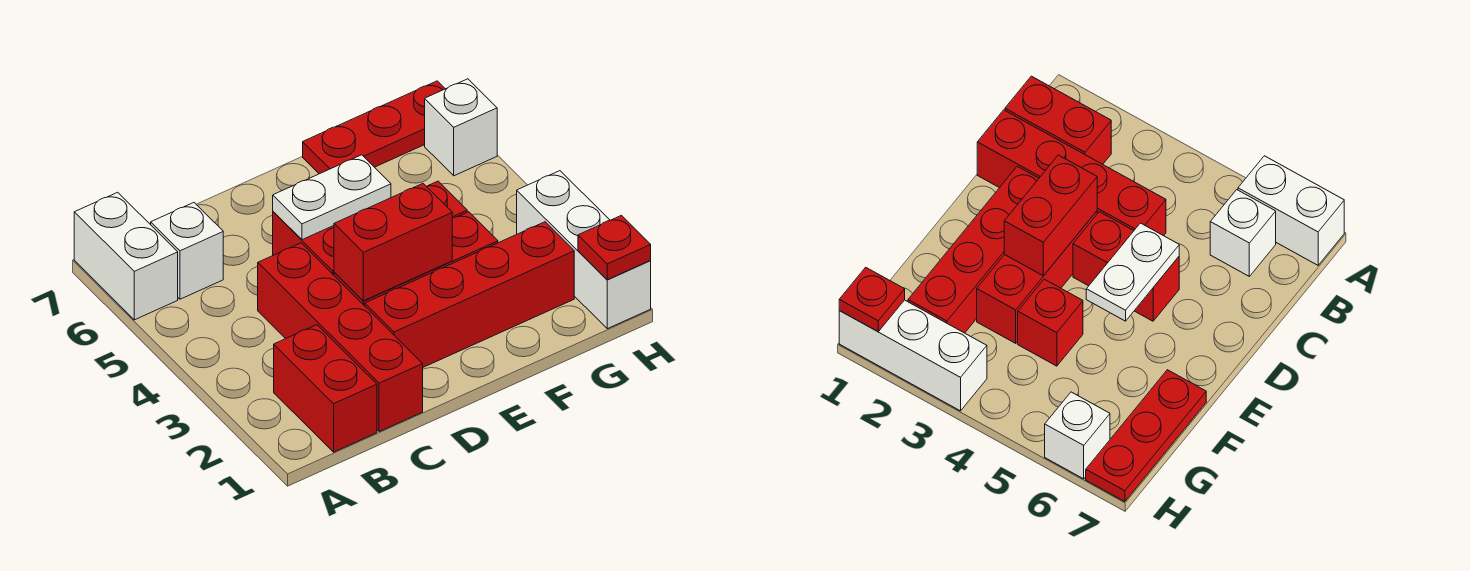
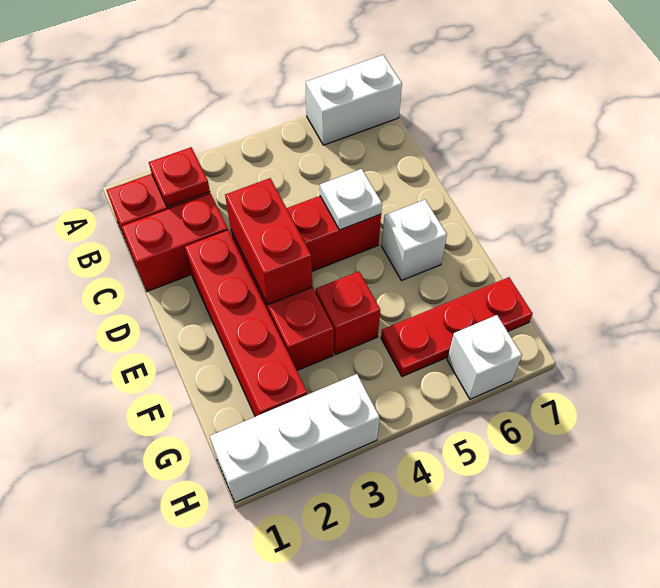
white brick B6 level 1 -> white brick E6 level 1
red brick C1:C4 level 1 -> red brick C1:C2 level 1
white plate D5:E5 level 2 -> white plate D5 level 2
red plate F7:H7 level 1 -> red plate G5:G7 level 1
red plate H1 level 2 -> red plate B2 level 2

